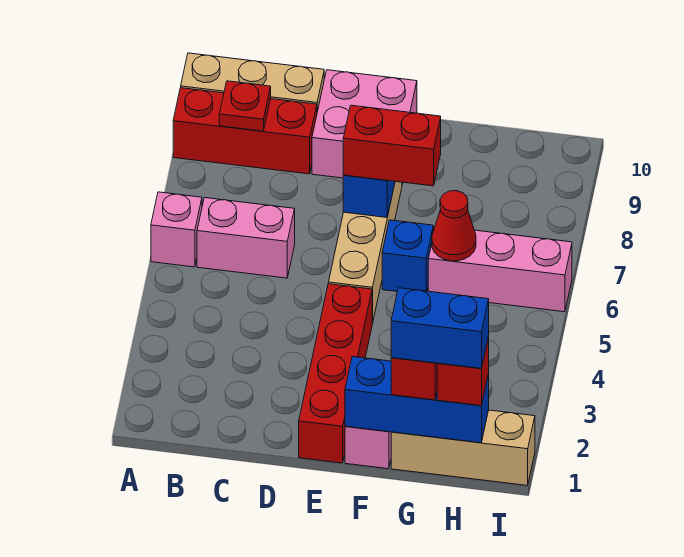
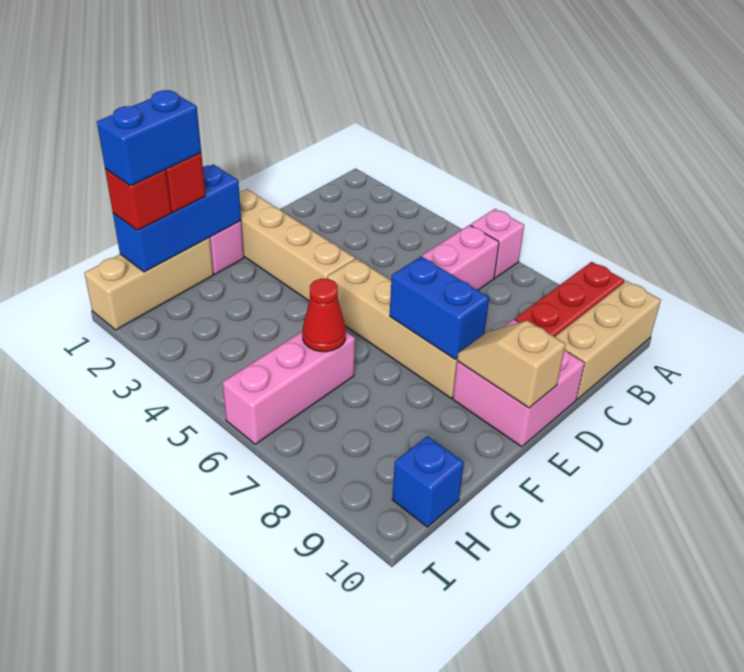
red plate B9 level 2 -> none
red brick E1:E4 level 1 -> tan brick E1:E4 level 1
red brick E7:F7 level 3 -> none
none -> tan slope E9:E10 level 2 top 10
blue brick F6 level 1 -> blue brick H10 level 1

